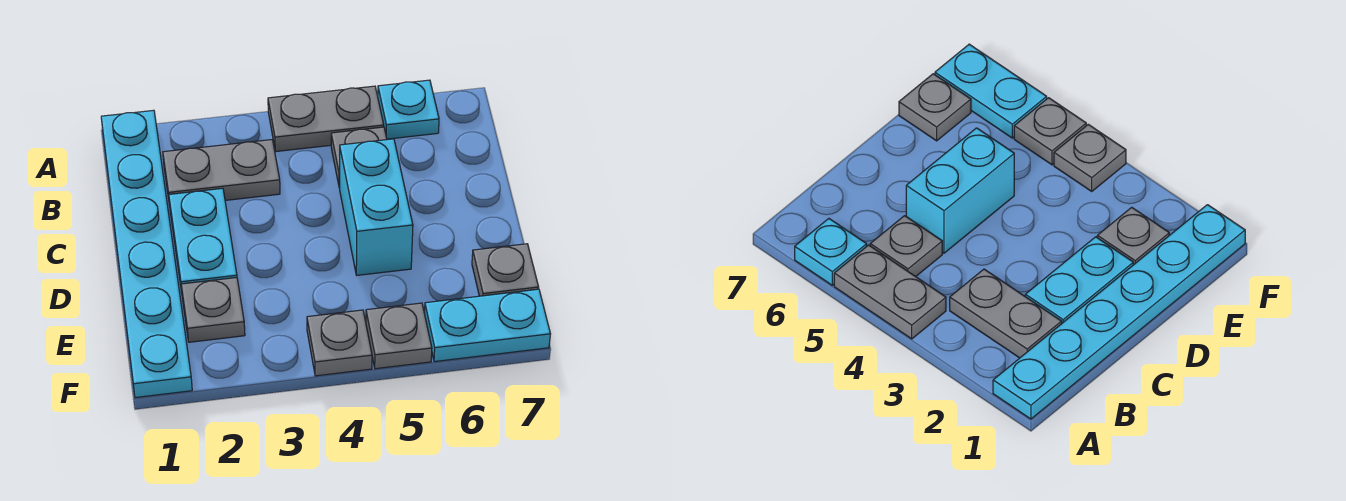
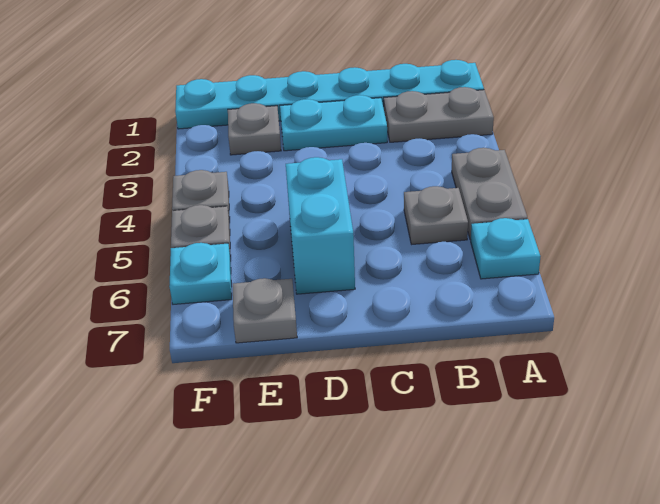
grey plate B2:B3 level 1 -> grey plate A2:B2 level 1
cyan brick C5:D5 level 1 -> cyan brick D5:D6 level 1
cyan plate F6:F7 level 1 -> cyan plate F6 level 1

